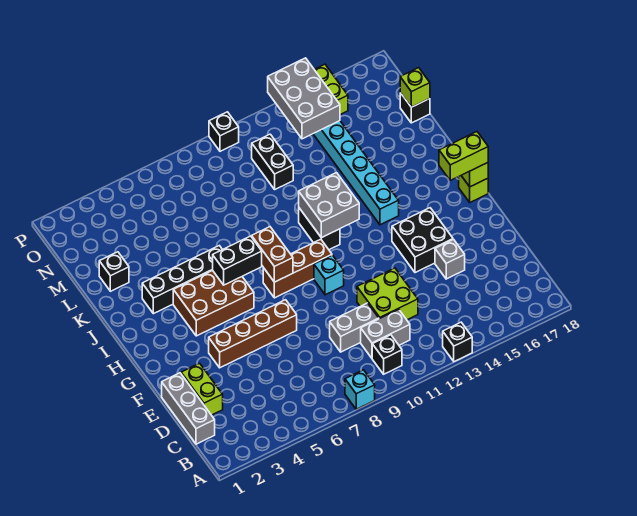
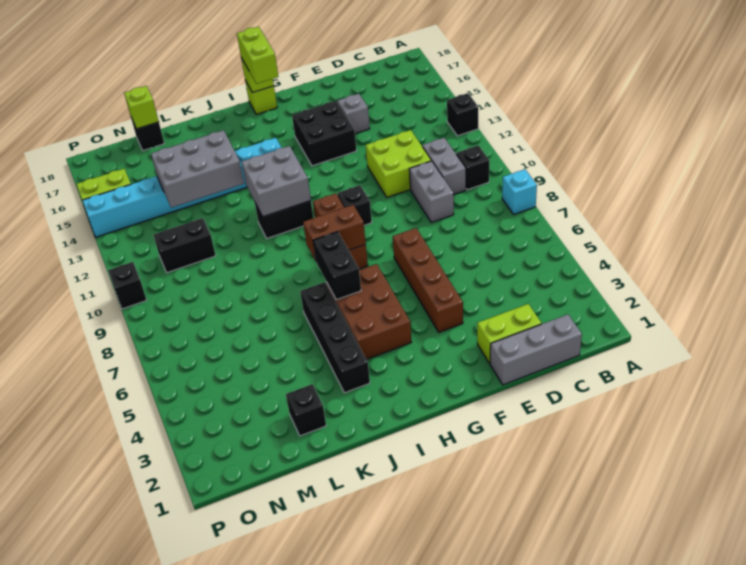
cyan brick G10 level 1 -> black brick G10 level 1
grey brick N13:P14 level 2 -> grey brick K13:M14 level 2

